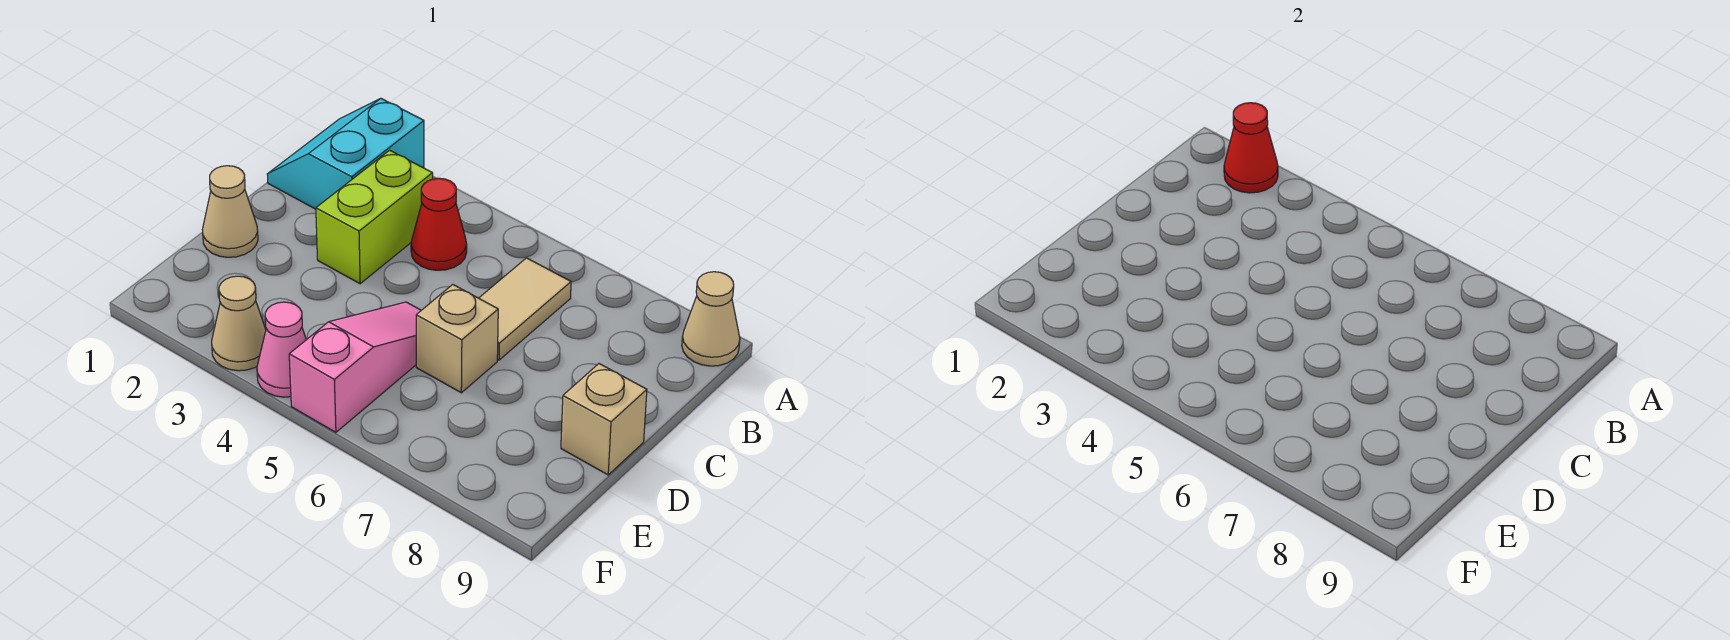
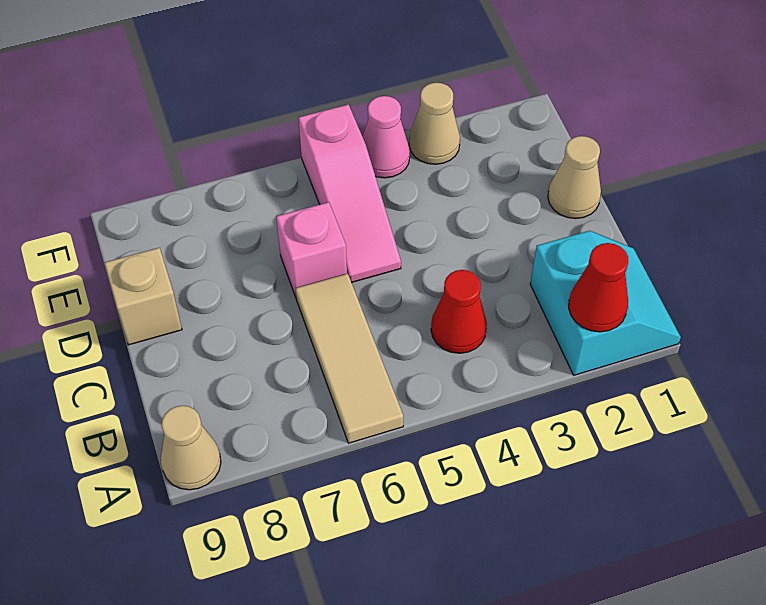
lime brick B3:C3 level 1 -> none
tan tile B6:C6 level 1 -> tan tile A6:C6 level 1
tan brick D6 level 1 -> pink brick D6 level 1

